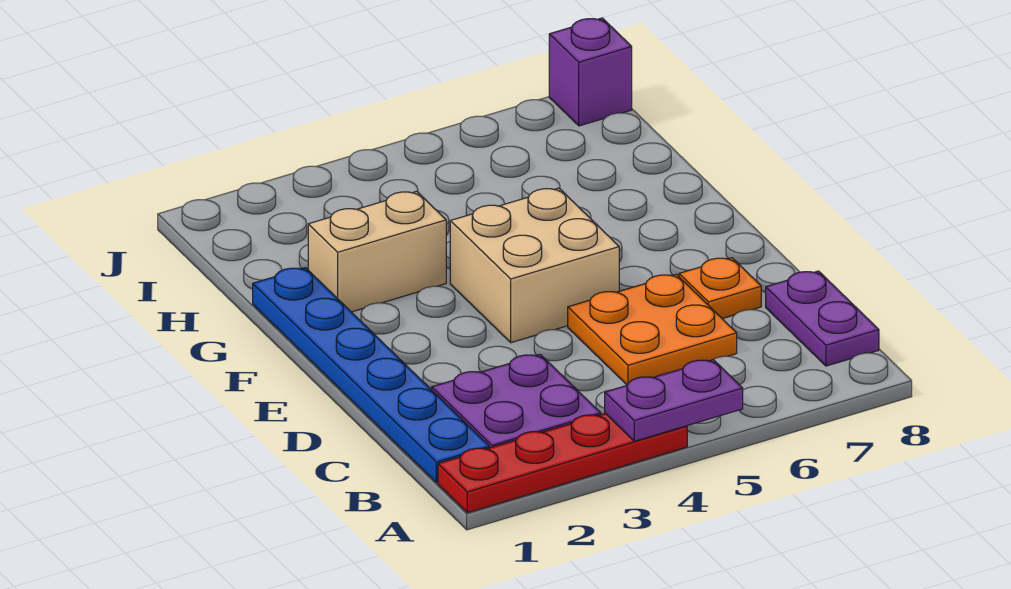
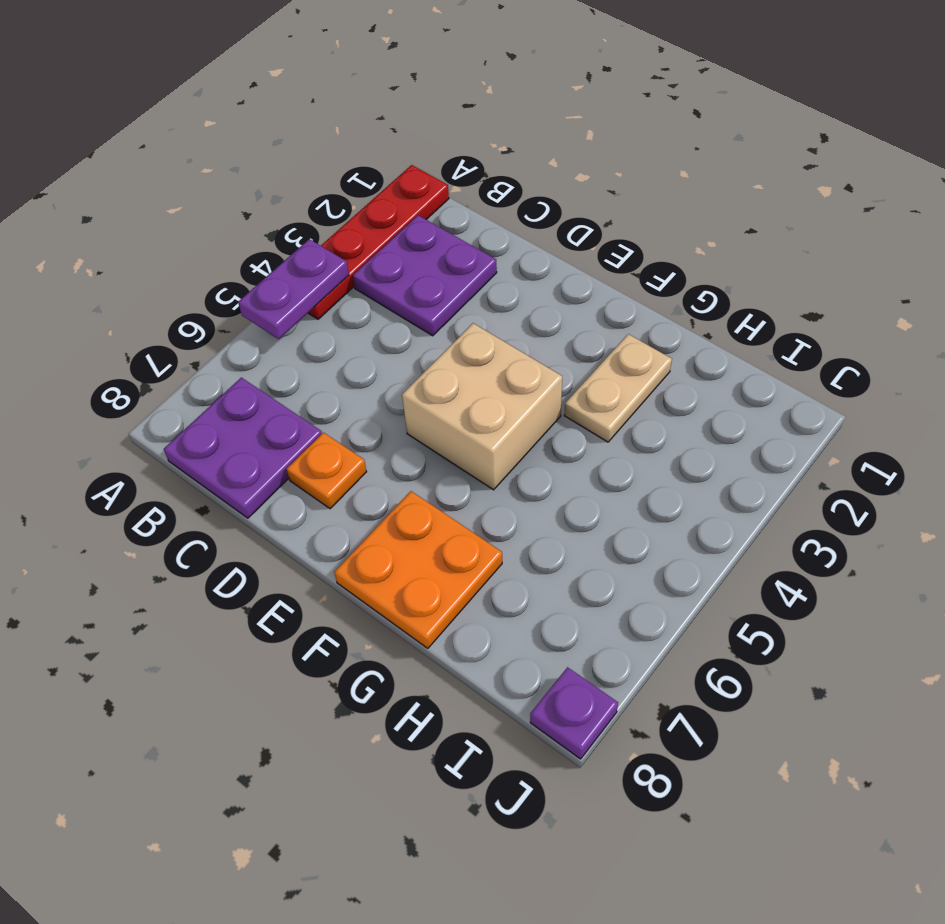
blue plate B1:G1 level 1 -> none
purple plate B8:C8 level 1 -> purple plate B7:C8 level 1
orange plate C5:D6 level 1 -> orange plate F7:G8 level 1
tan brick G2:G3 level 1 -> tan plate G2:G3 level 1
purple brick J8 level 1 -> purple plate J8 level 1

